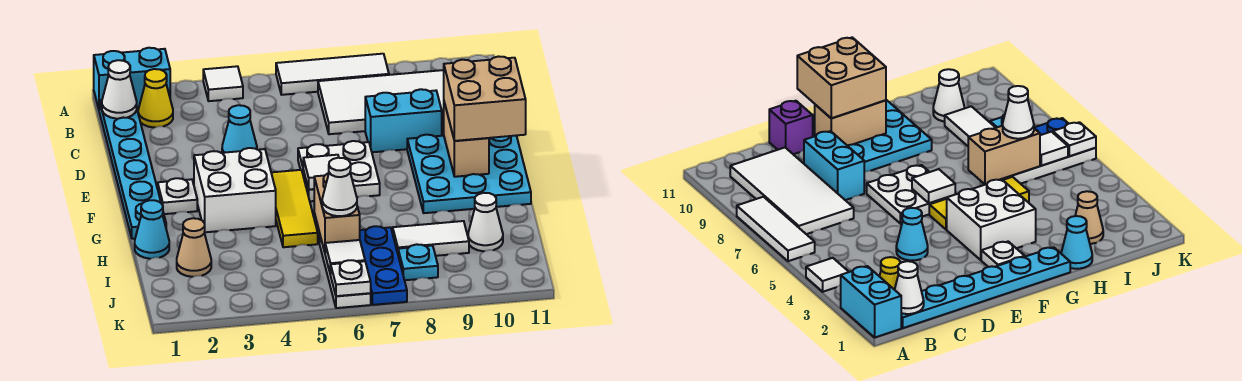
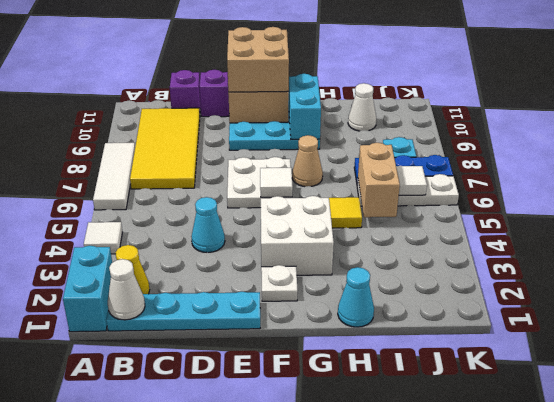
cyan plate B1:G1 level 1 -> cyan plate B1:E1 level 1
white tile B7:C10 level 1 -> yellow tile B7:C10 level 1
none -> purple brick C11 level 1
cyan brick D8:D9 level 1 -> cyan brick G9:G10 level 2
tan brick H6:I6 level 2 -> tan brick I5:I6 level 2
tan cone I2 level 1 -> tan cone G7 level 1
white cone I6 level 3 -> none
white tile I8:I9 level 1 -> none
white plate K6 level 2 -> none

